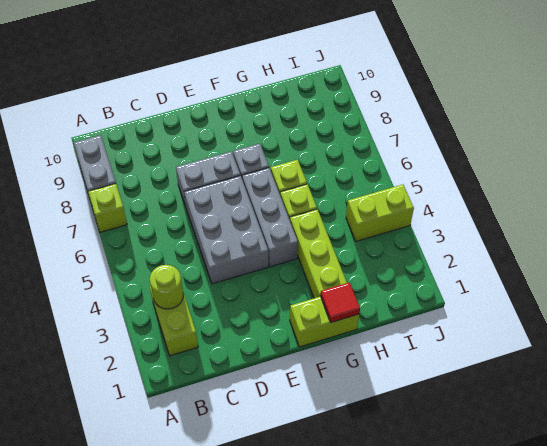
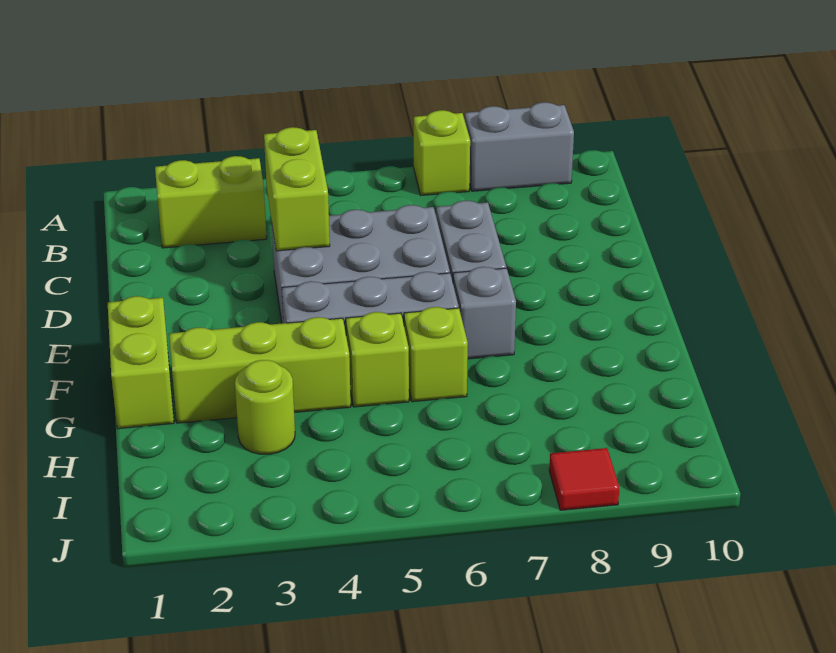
lime round brick B3 level 2 -> lime round brick H3 level 1
red tile G1 level 2 -> red tile J8 level 1
lime brick I4:J4 level 1 -> lime brick C4:D4 level 2

